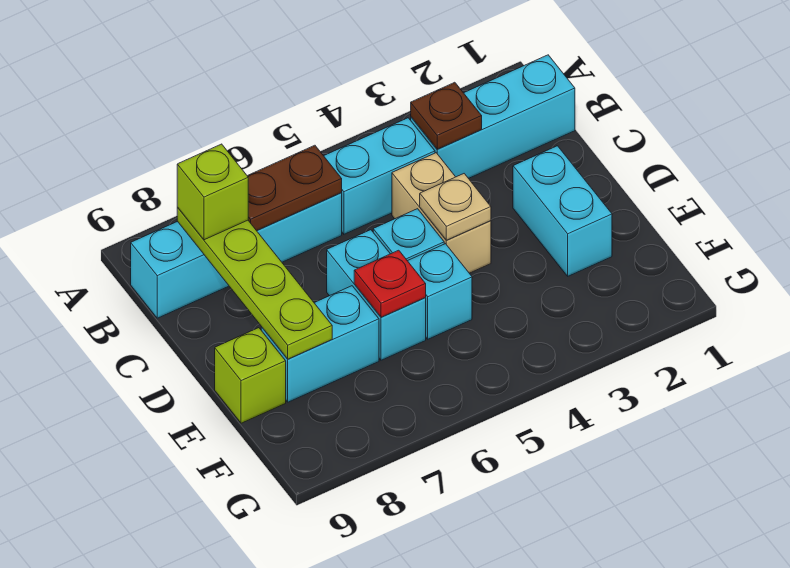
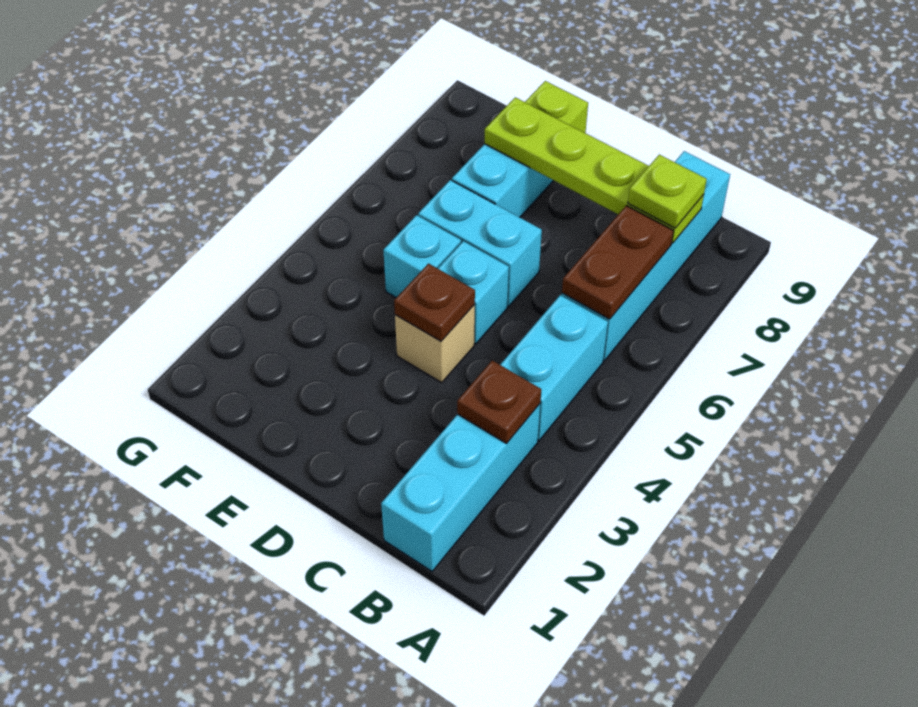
lime brick B8 level 3 -> lime plate B8 level 3
tan brick C4:D4 level 1 -> tan brick D4 level 1
cyan brick D2:E2 level 1 -> none
tan plate D4 level 2 -> brown plate D4 level 2
red plate E6 level 2 -> none

